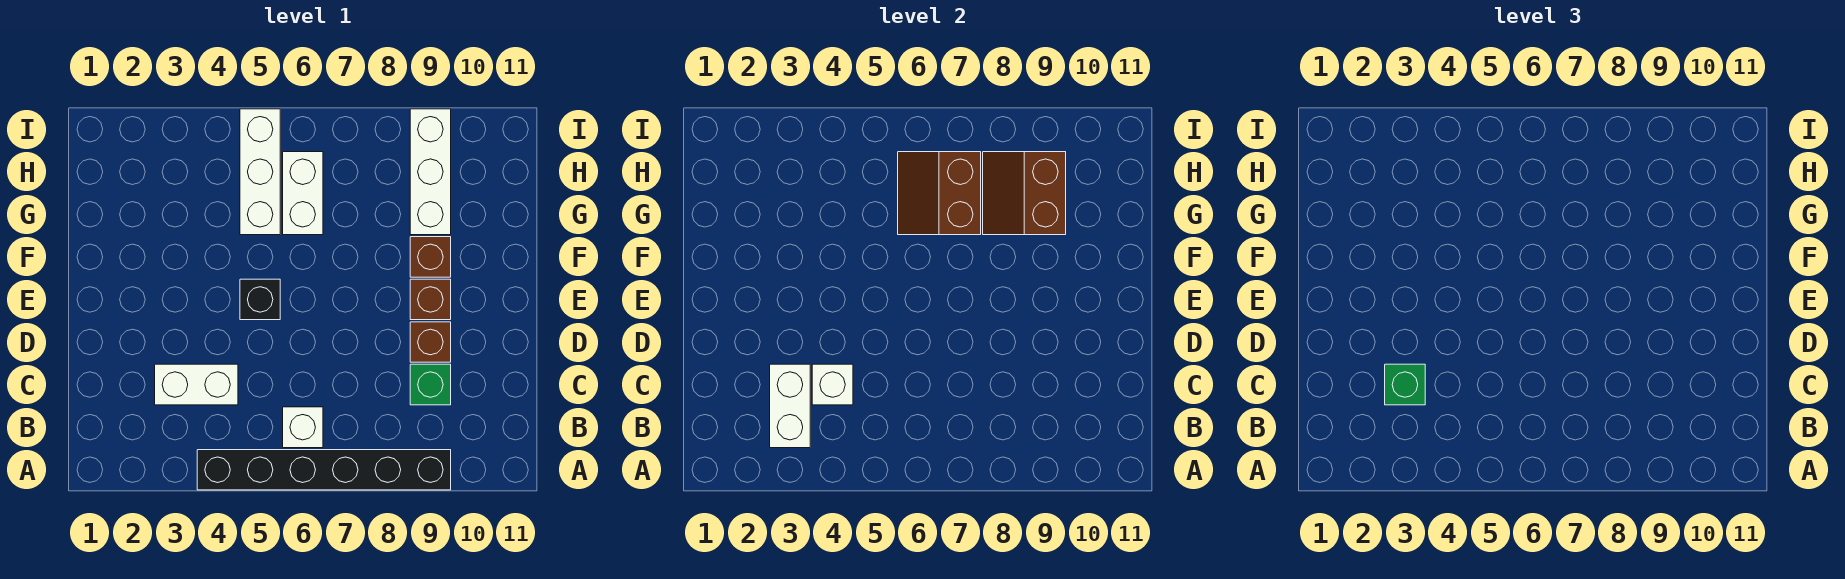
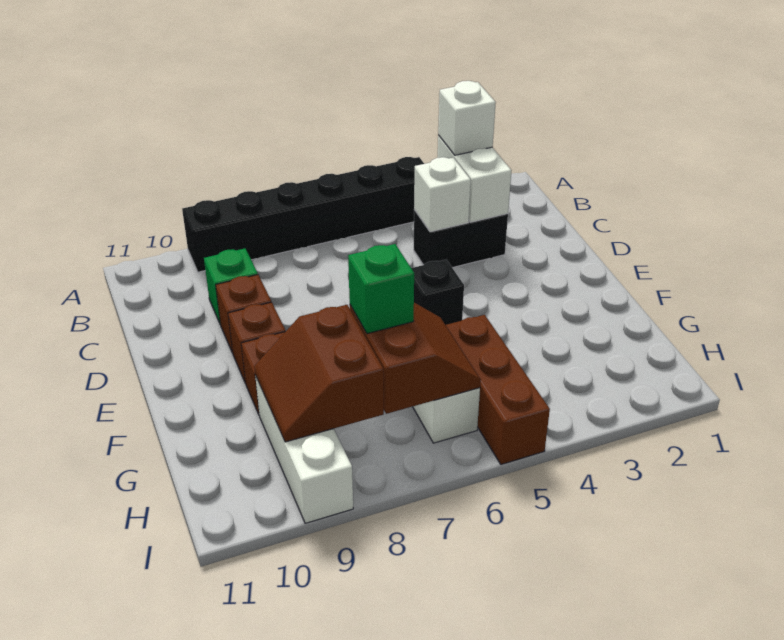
white brick B6 level 1 -> white brick B3 level 3
white brick C3:C4 level 1 -> black brick C3:C4 level 1
green brick C3 level 3 -> green brick G7 level 3
white brick G5:I5 level 1 -> brown brick G5:I5 level 1
brown slope G8:H9 level 2 top 9 -> brown slope G8:H9 level 2 top 8

